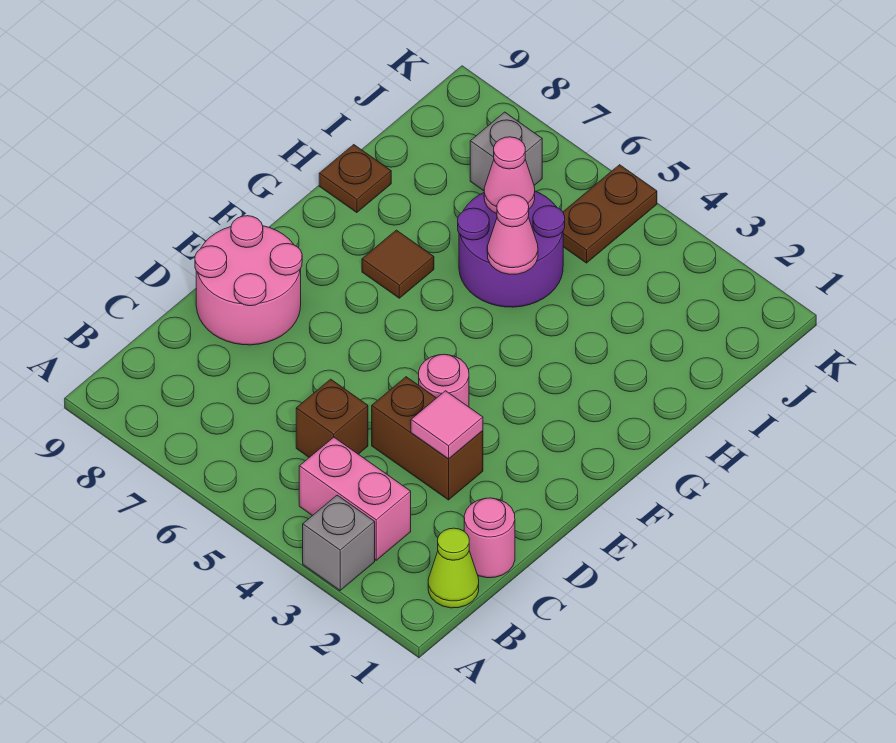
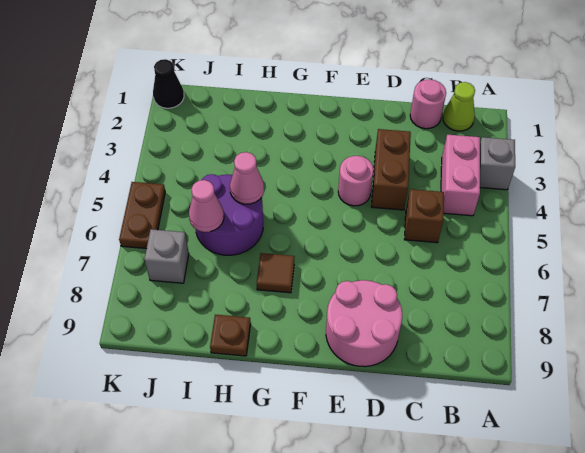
pink tile D3 level 2 -> none
brown plate J5:K5 level 1 -> brown plate K5:K6 level 1
none -> black cone K1 level 1

